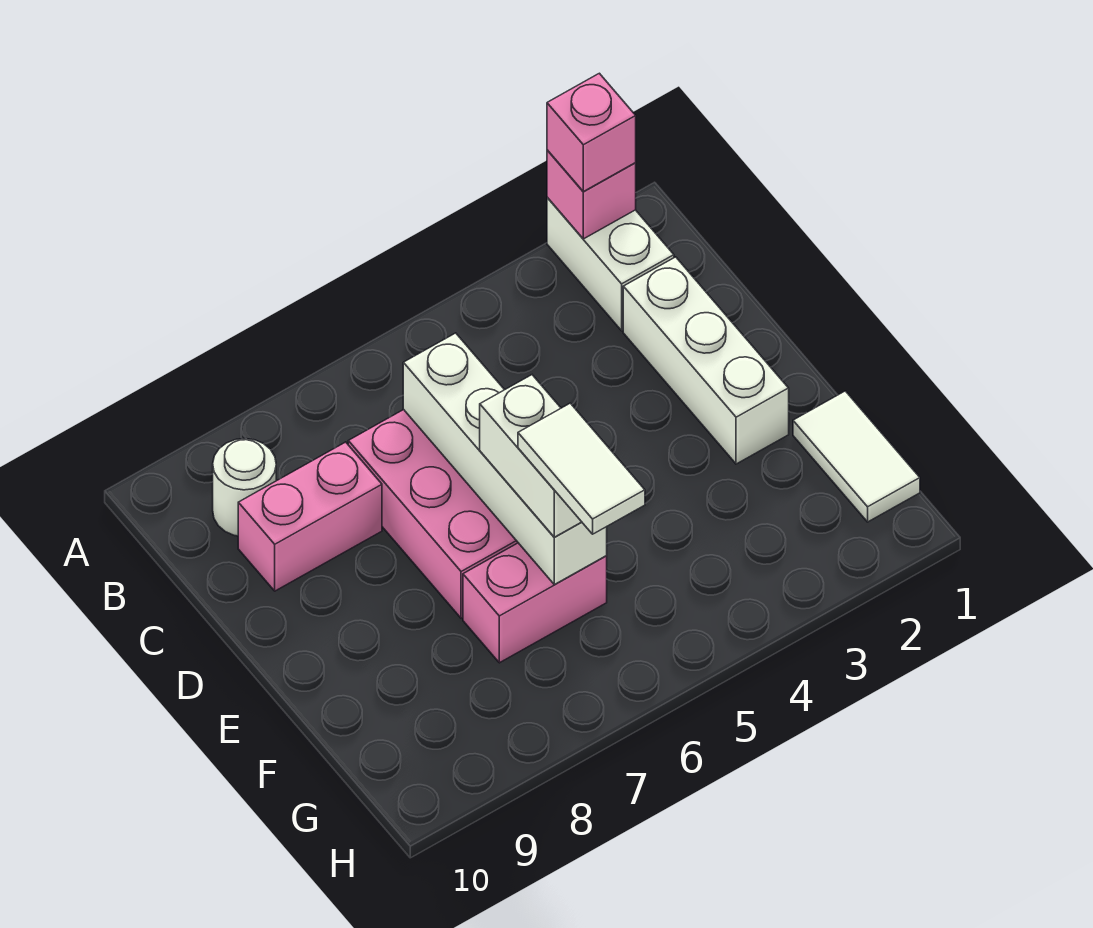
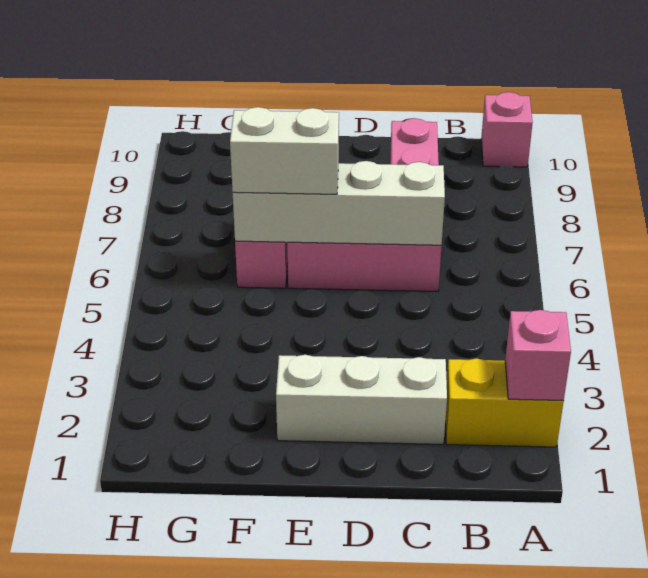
white brick A2:B2 level 1 -> yellow brick A2:B2 level 1
pink brick A2 level 3 -> pink brick A10 level 1
white round brick B9 level 1 -> none
white tile F1:G1 level 1 -> none
white tile F6:G6 level 4 -> none

